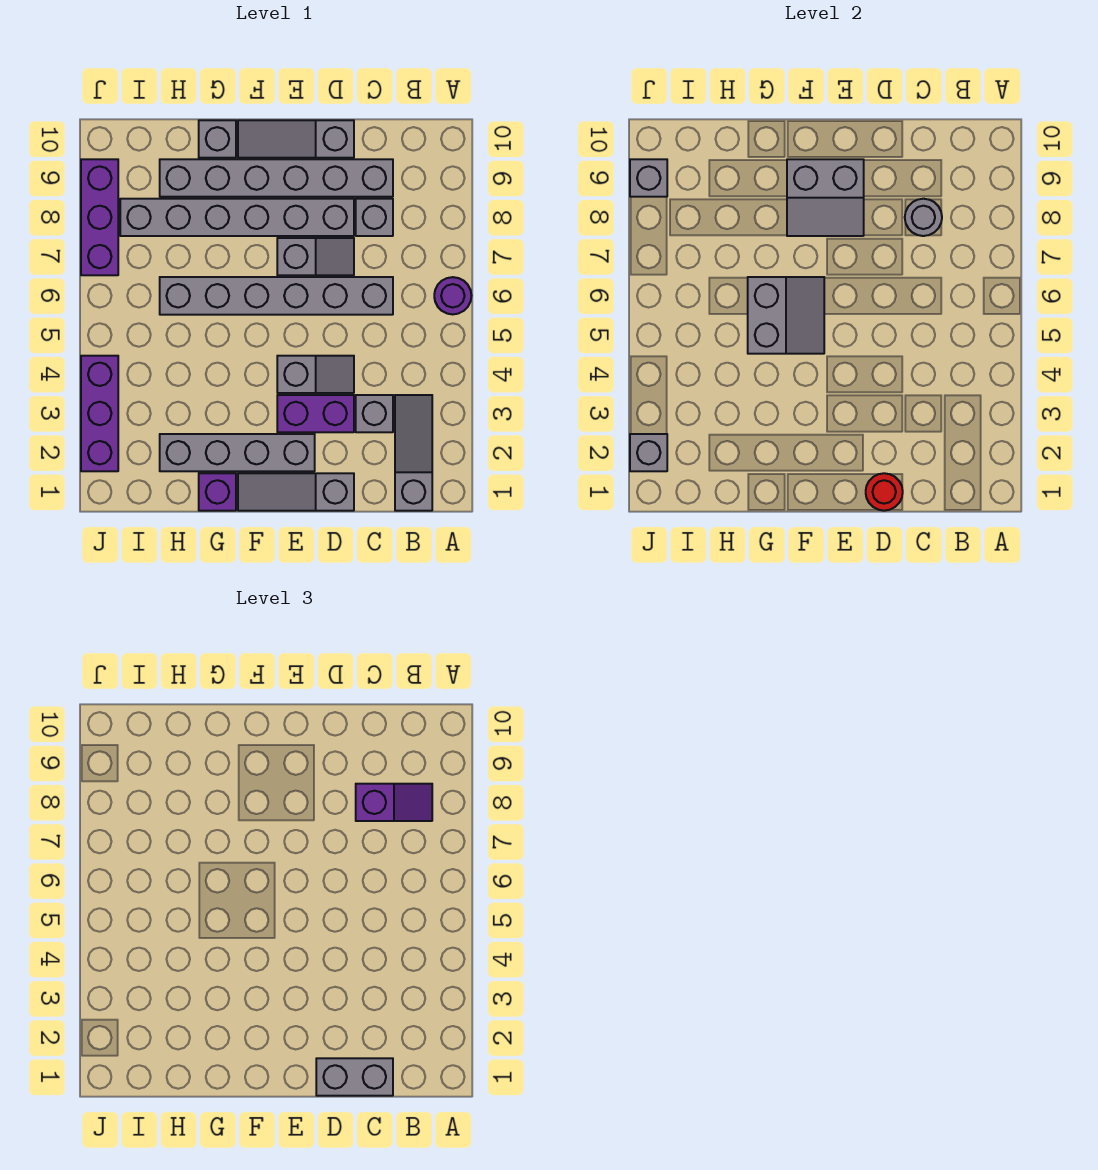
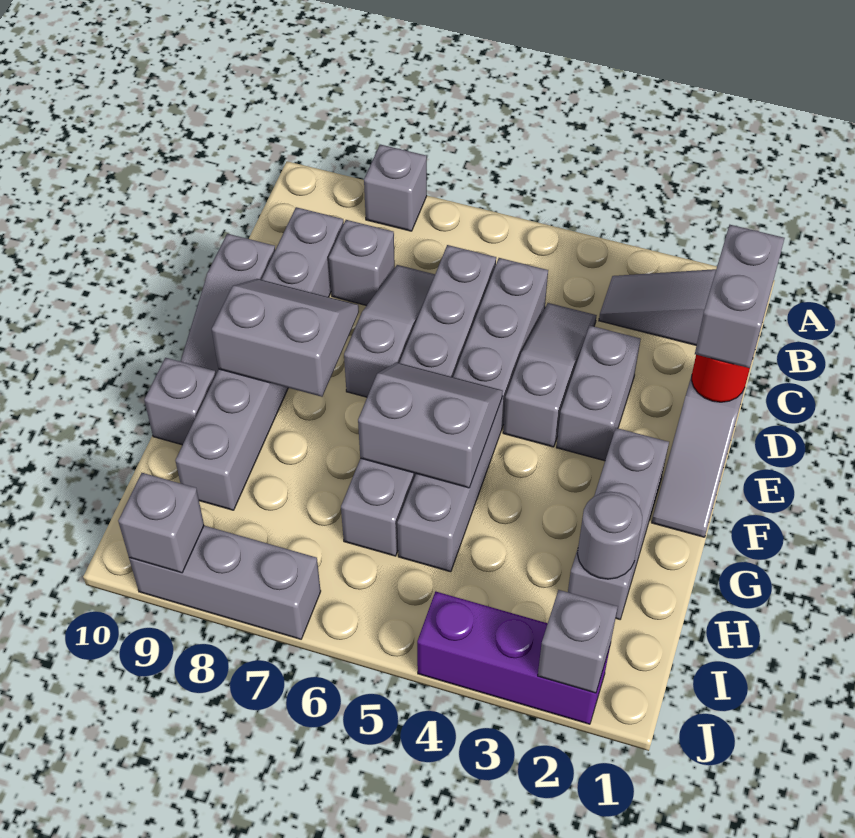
purple round brick A6 level 1 -> none
purple slope B8:C8 level 3 top C -> none
grey brick C3 level 1 -> grey brick A8 level 1
grey round brick C8 level 2 -> grey round brick H2 level 2
purple brick D3:E3 level 1 -> grey brick D3:E3 level 1
grey slope D4:E4 level 1 top E -> grey slope C4:E4 level 1 top E
grey slope D7:E7 level 1 top E -> grey slope C7:E7 level 1 top E
grey brick D8:I8 level 1 -> grey brick C5:H5 level 1
grey brick E2:H2 level 1 -> grey brick F2:H2 level 1
grey slope E8:F9 level 2 top 9 -> grey slope E8:F9 level 2 top F
purple brick G1 level 1 -> none
purple brick J7:J9 level 1 -> grey brick J7:J9 level 1

